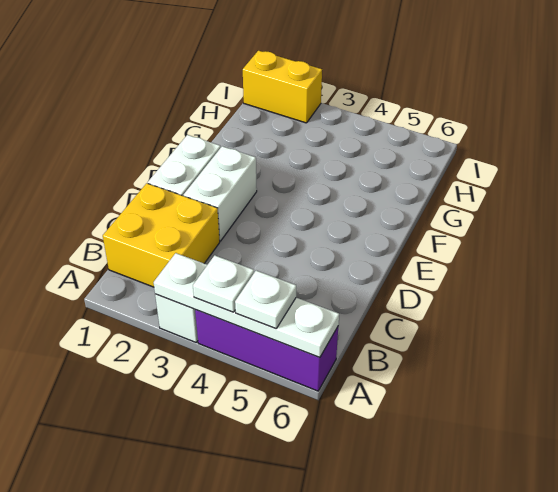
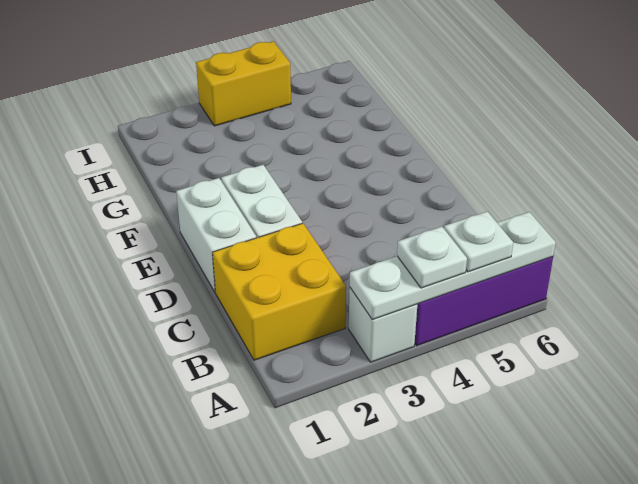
yellow brick I1:I2 level 1 -> yellow brick I3:I4 level 1

